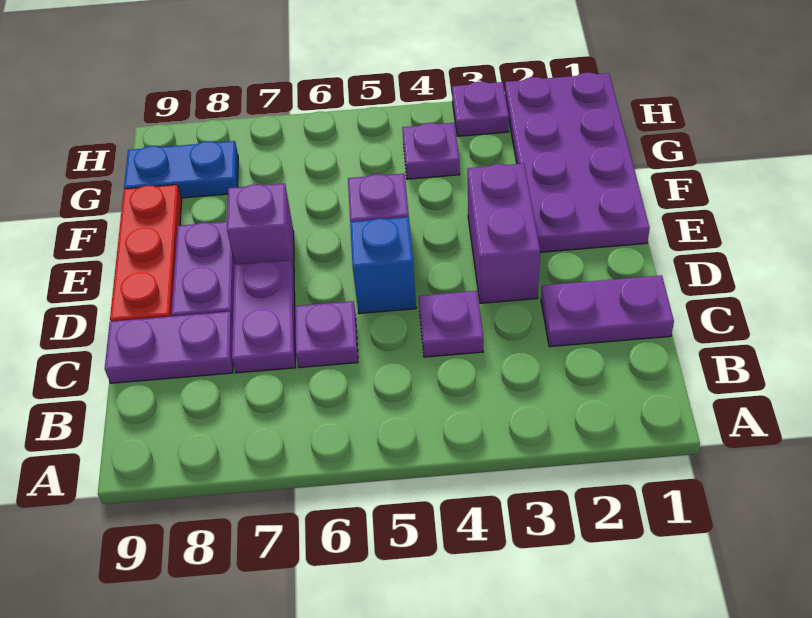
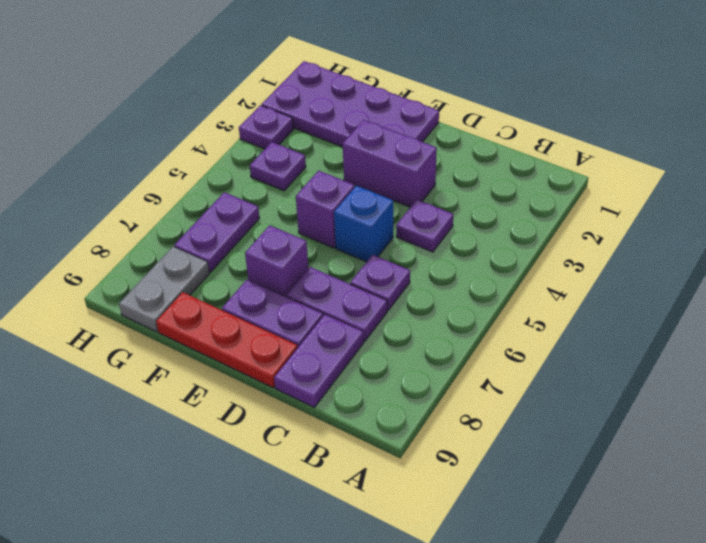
purple plate C1:C2 level 1 -> purple plate G6:G7 level 1
blue plate G8:G9 level 1 -> grey plate G8:G9 level 1

